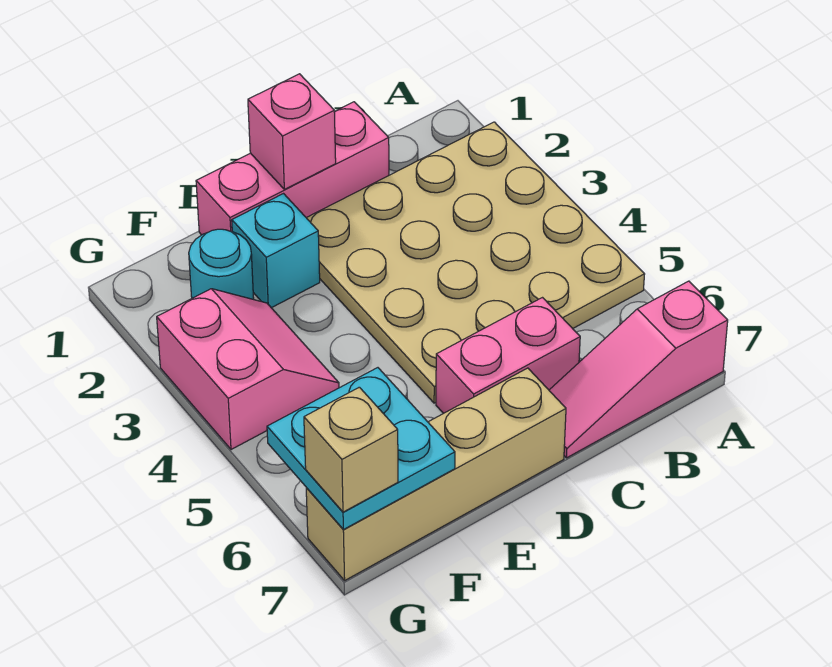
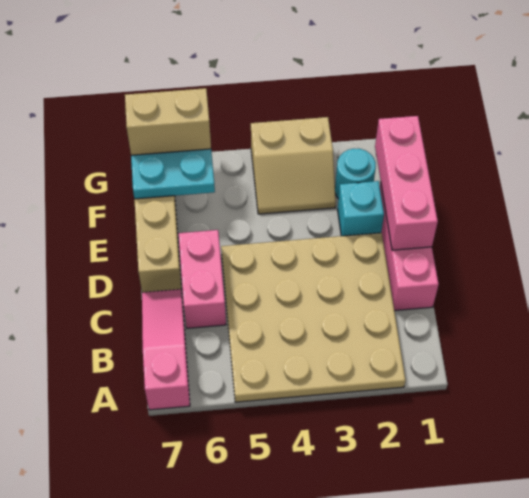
pink brick D1 level 2 -> pink brick D1:F1 level 2
pink slope F3:G4 level 1 top G -> tan slope F3:G4 level 1 top G
tan brick G7 level 3 -> tan brick G6:G7 level 3

